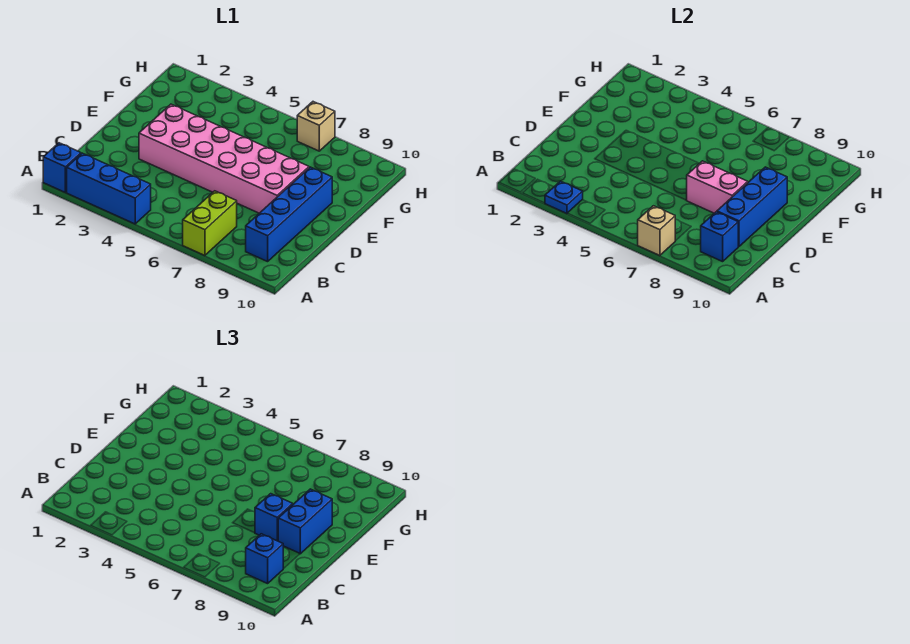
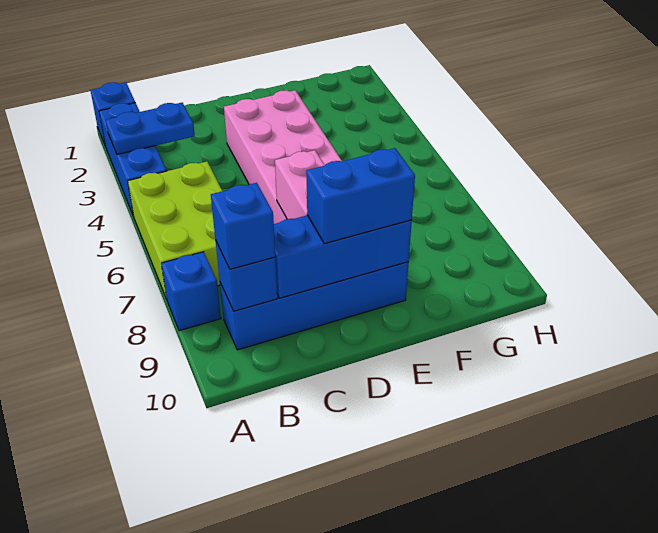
blue plate A3 level 2 -> blue plate A3:B3 level 2
lime brick A7:B7 level 1 -> lime brick A5:B7 level 1
tan brick A7 level 2 -> none
blue brick D8 level 3 -> blue brick A8 level 1
tan brick H7 level 1 -> none

